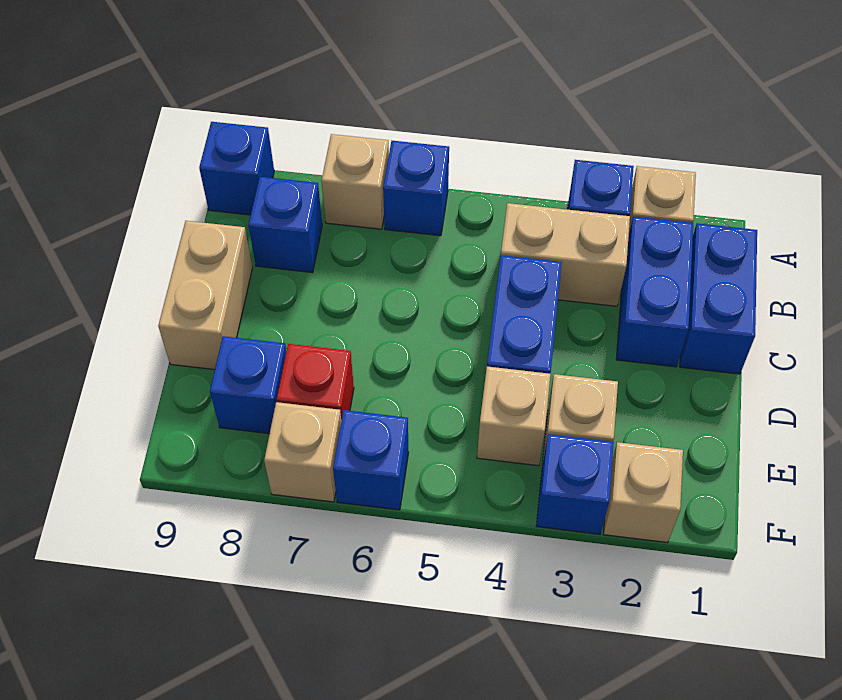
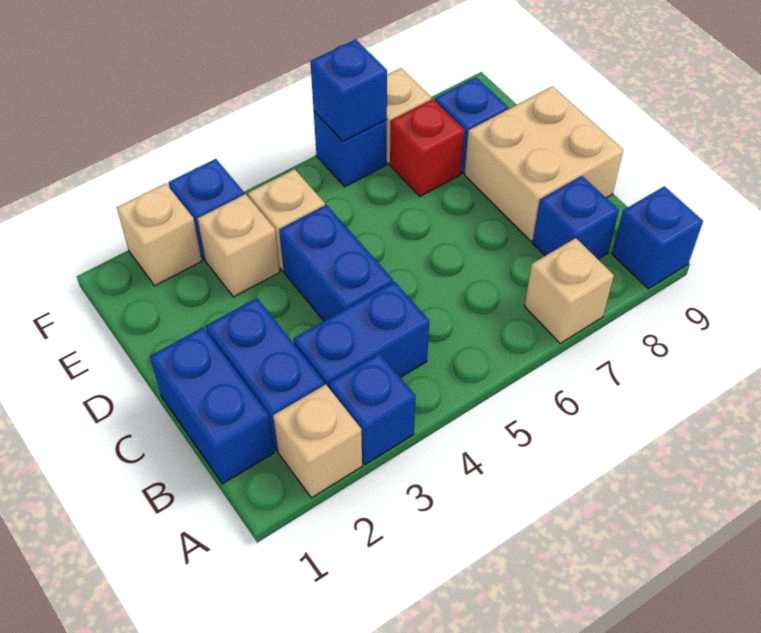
blue brick A6 level 1 -> blue brick F6 level 2
tan brick B3:B4 level 1 -> blue brick B3:B4 level 1
tan brick C9:D9 level 1 -> tan brick C8:D9 level 1

